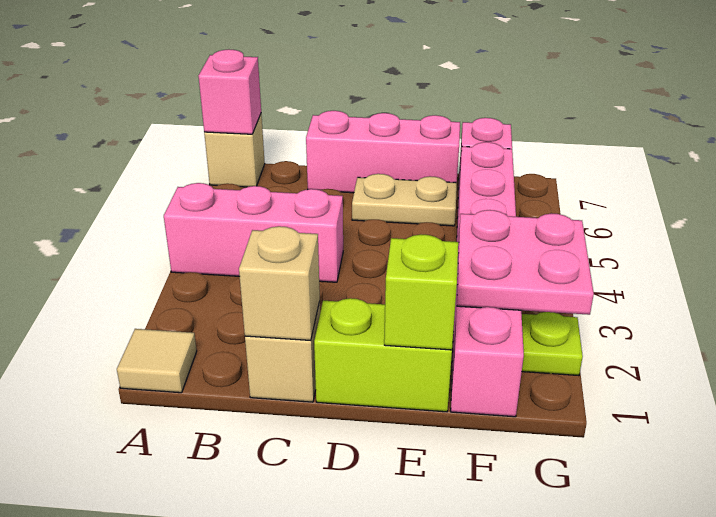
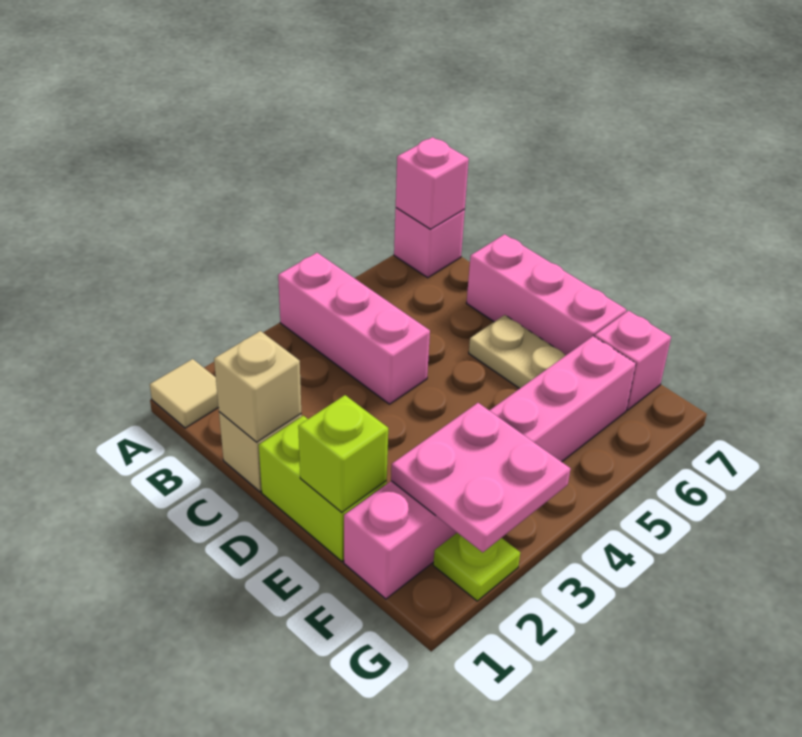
tan brick A7 level 1 -> pink brick A7 level 1

